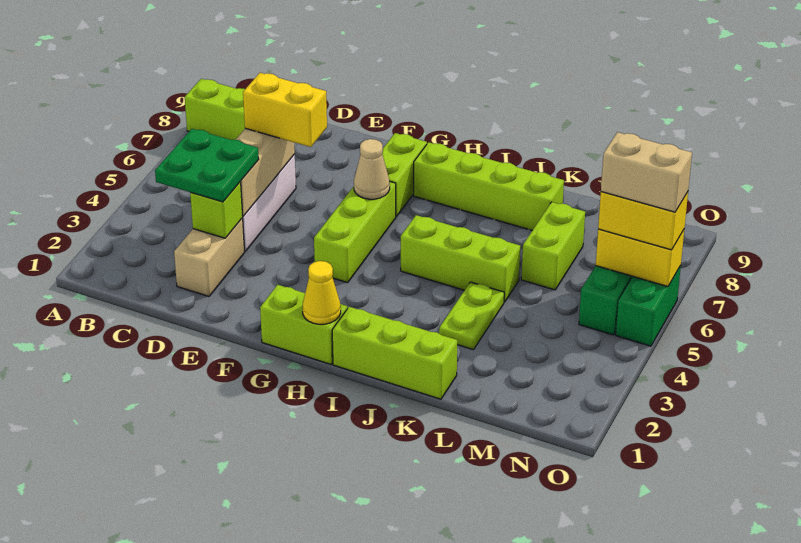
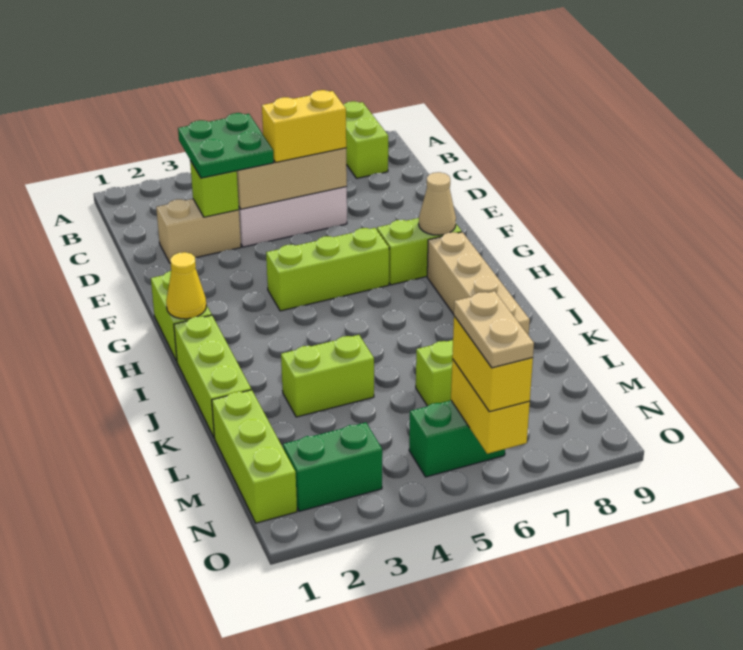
yellow brick D6:E6 level 3 -> yellow brick D5:D6 level 3
tan cone G6 level 2 -> tan cone G8 level 2
lime brick H8:K8 level 1 -> tan brick H8:K8 level 1
lime brick I5:K5 level 1 -> lime brick L1:N1 level 1
lime plate K3:K4 level 1 -> lime brick K3:K4 level 1
tan brick N6:O6 level 4 -> tan plate N6:O6 level 4
green brick O5:O6 level 1 -> green brick N2:N3 level 1

